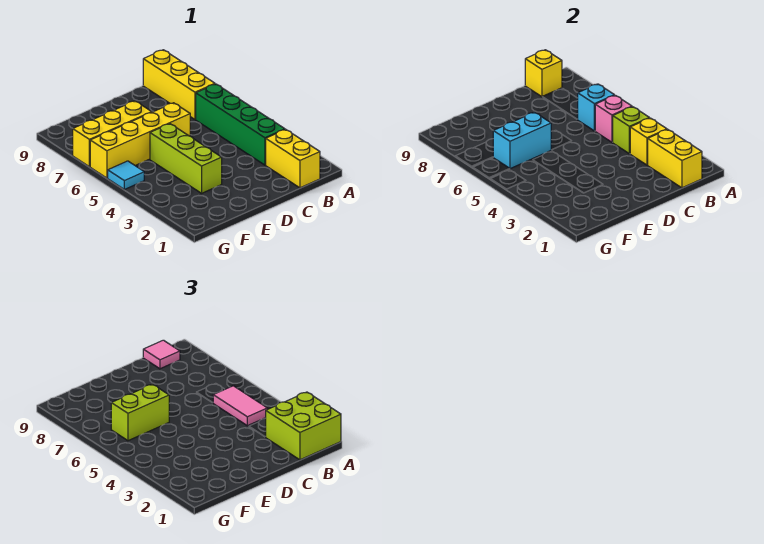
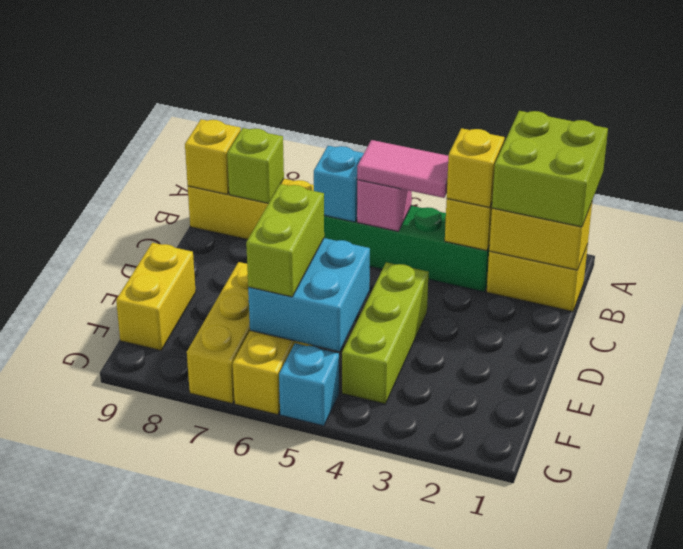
none -> yellow brick B3 level 3
lime brick B4 level 2 -> lime brick B8 level 2
pink tile B9 level 3 -> none
lime brick E3:E5 level 1 -> lime brick D4:F4 level 1
cyan brick E6:F6 level 2 -> cyan brick E5:F6 level 2
none -> yellow brick E9:F9 level 1
cyan tile G5 level 1 -> cyan brick G5 level 1

